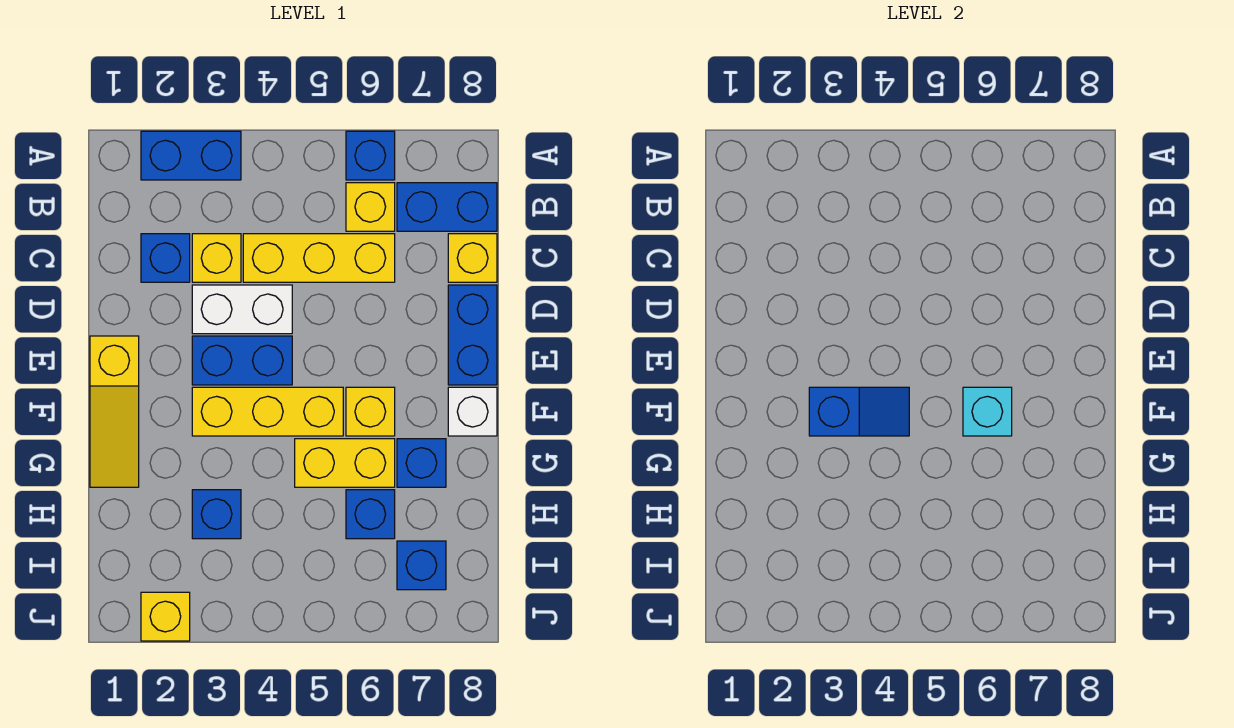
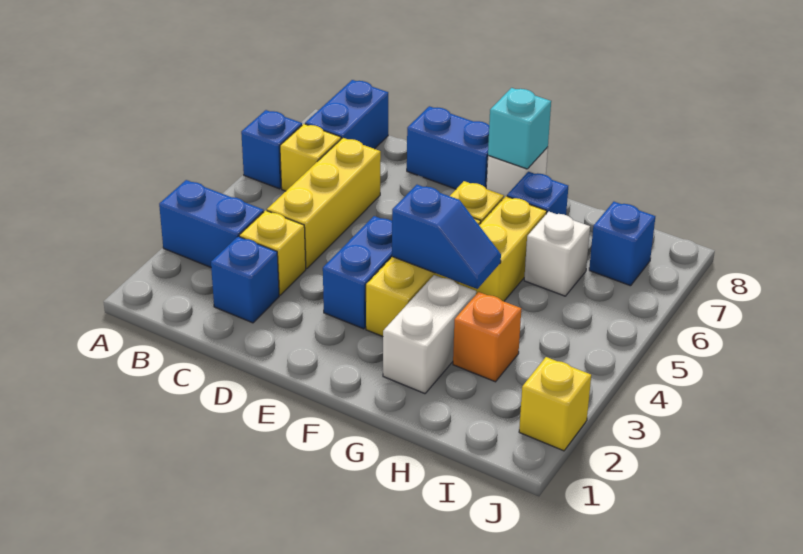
blue brick A2:A3 level 1 -> blue brick A3:B3 level 1
yellow brick C8 level 1 -> none
white brick D3:D4 level 1 -> white brick G2:G3 level 1
yellow slope E1:G1 level 1 top E -> none
blue slope F3:F4 level 2 top 3 -> blue slope F4:G4 level 2 top F
cyan brick F6 level 2 -> cyan brick F8 level 2
blue brick H3 level 1 -> orange brick H3 level 1
blue brick H6 level 1 -> white brick H6 level 1

